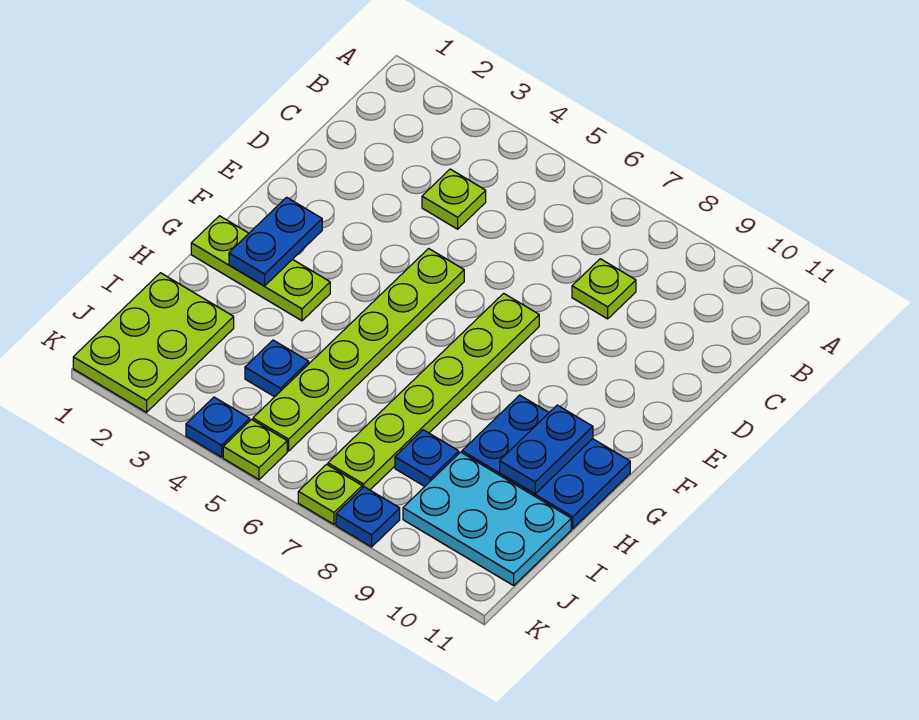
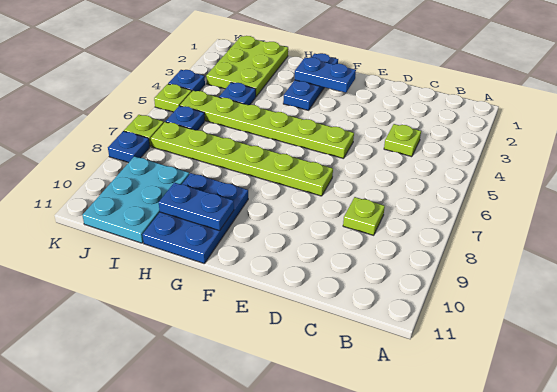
lime plate G1:G3 level 1 -> blue plate G1:G3 level 1
lime plate I1:K2 level 1 -> lime plate I1:J3 level 1
blue plate I8 level 1 -> blue plate J6 level 1

